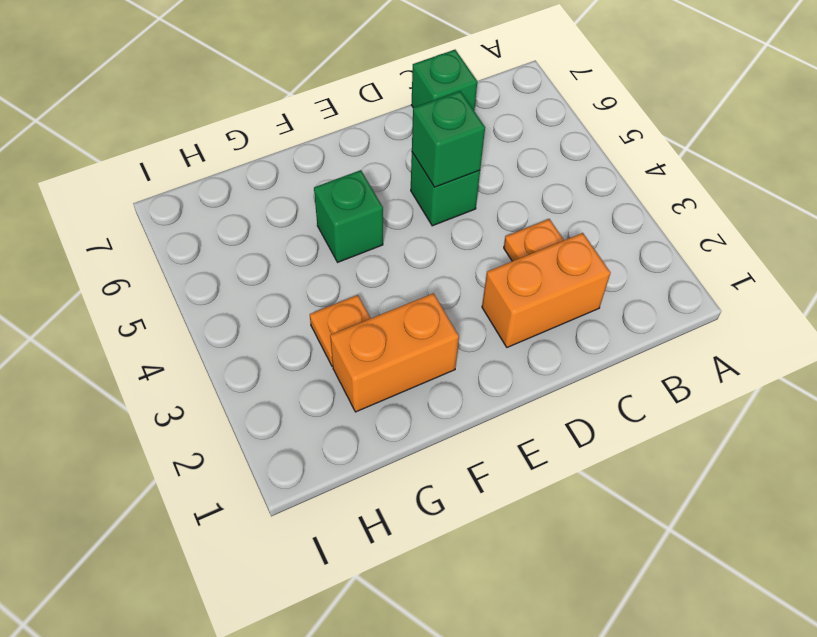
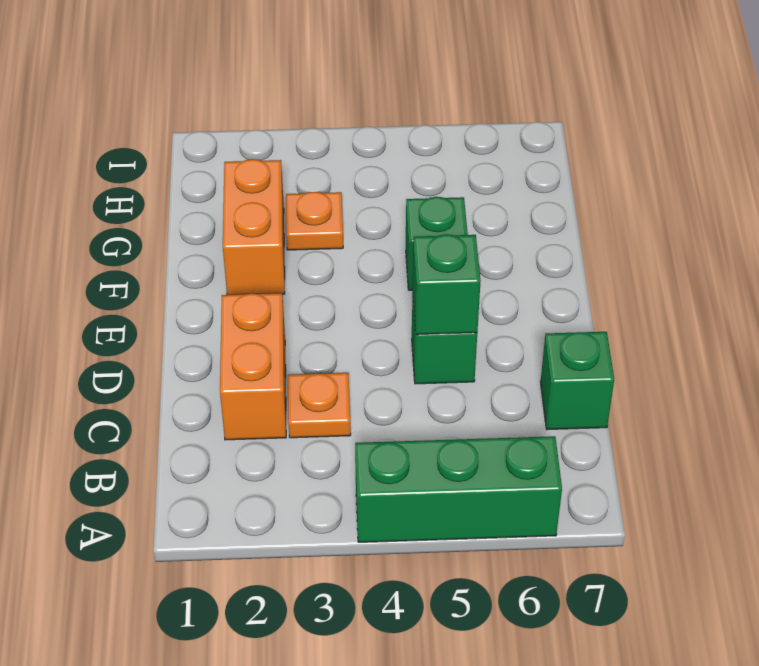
none -> green brick A4:A6 level 1

